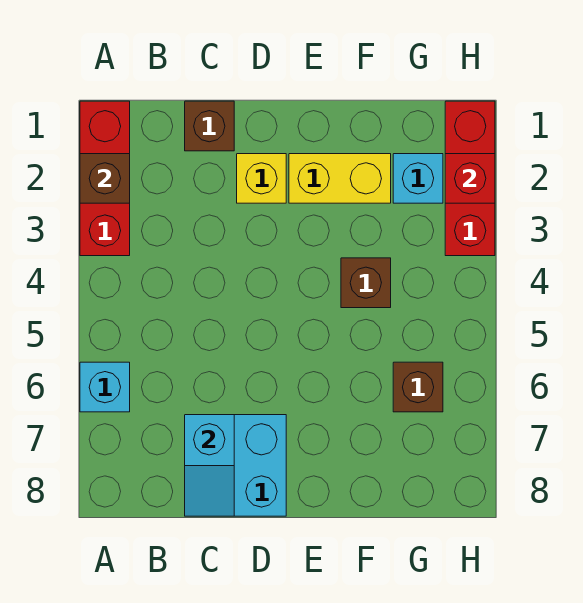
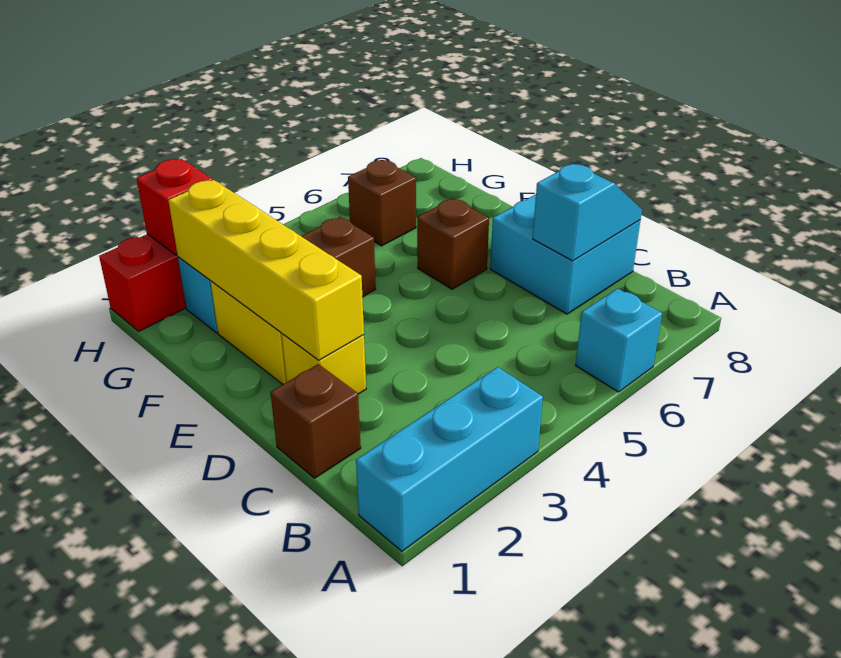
red brick A1:A3 level 1 -> cyan brick A1:A3 level 1
brown brick A2 level 2 -> brown brick E6 level 1
none -> yellow brick D2:G2 level 2

